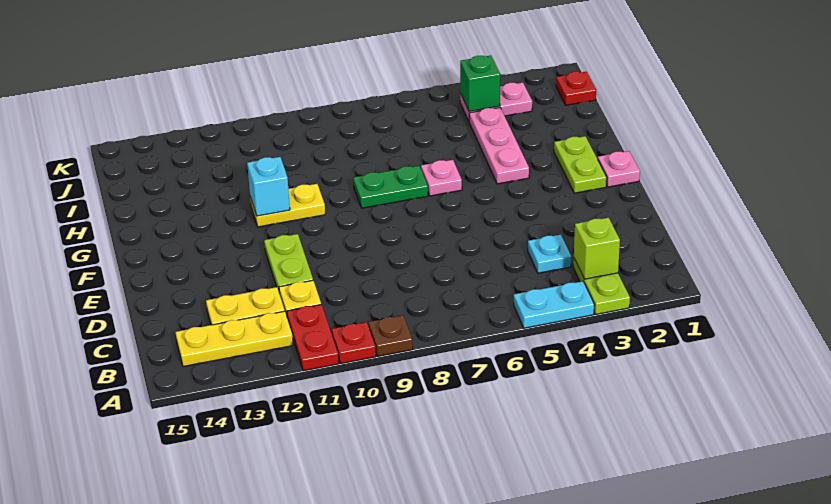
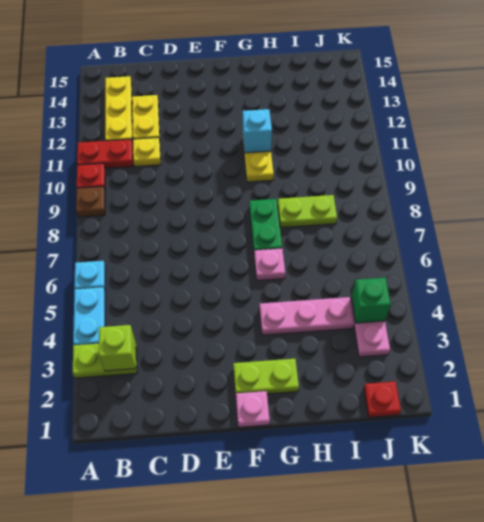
cyan plate C4 level 1 -> cyan plate A6 level 1
lime plate D11:E11 level 1 -> lime plate H8:I8 level 1

